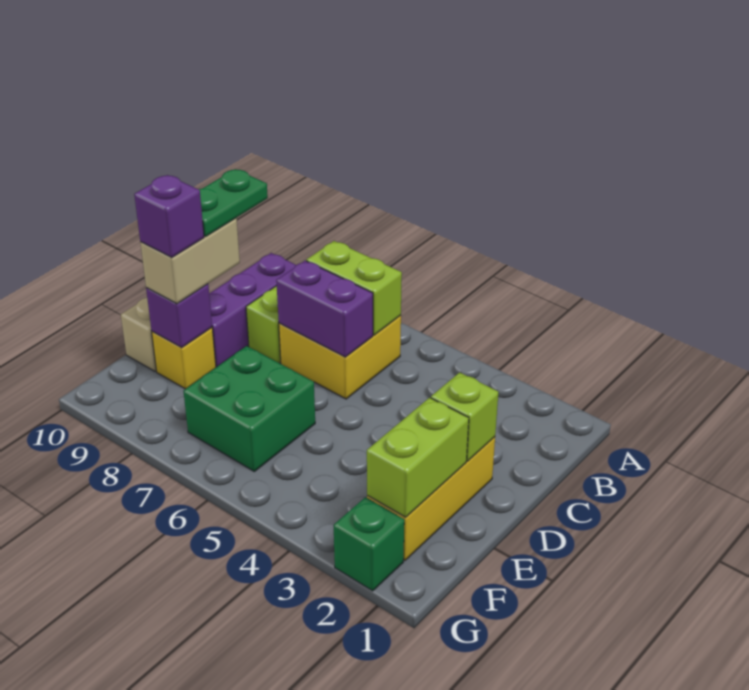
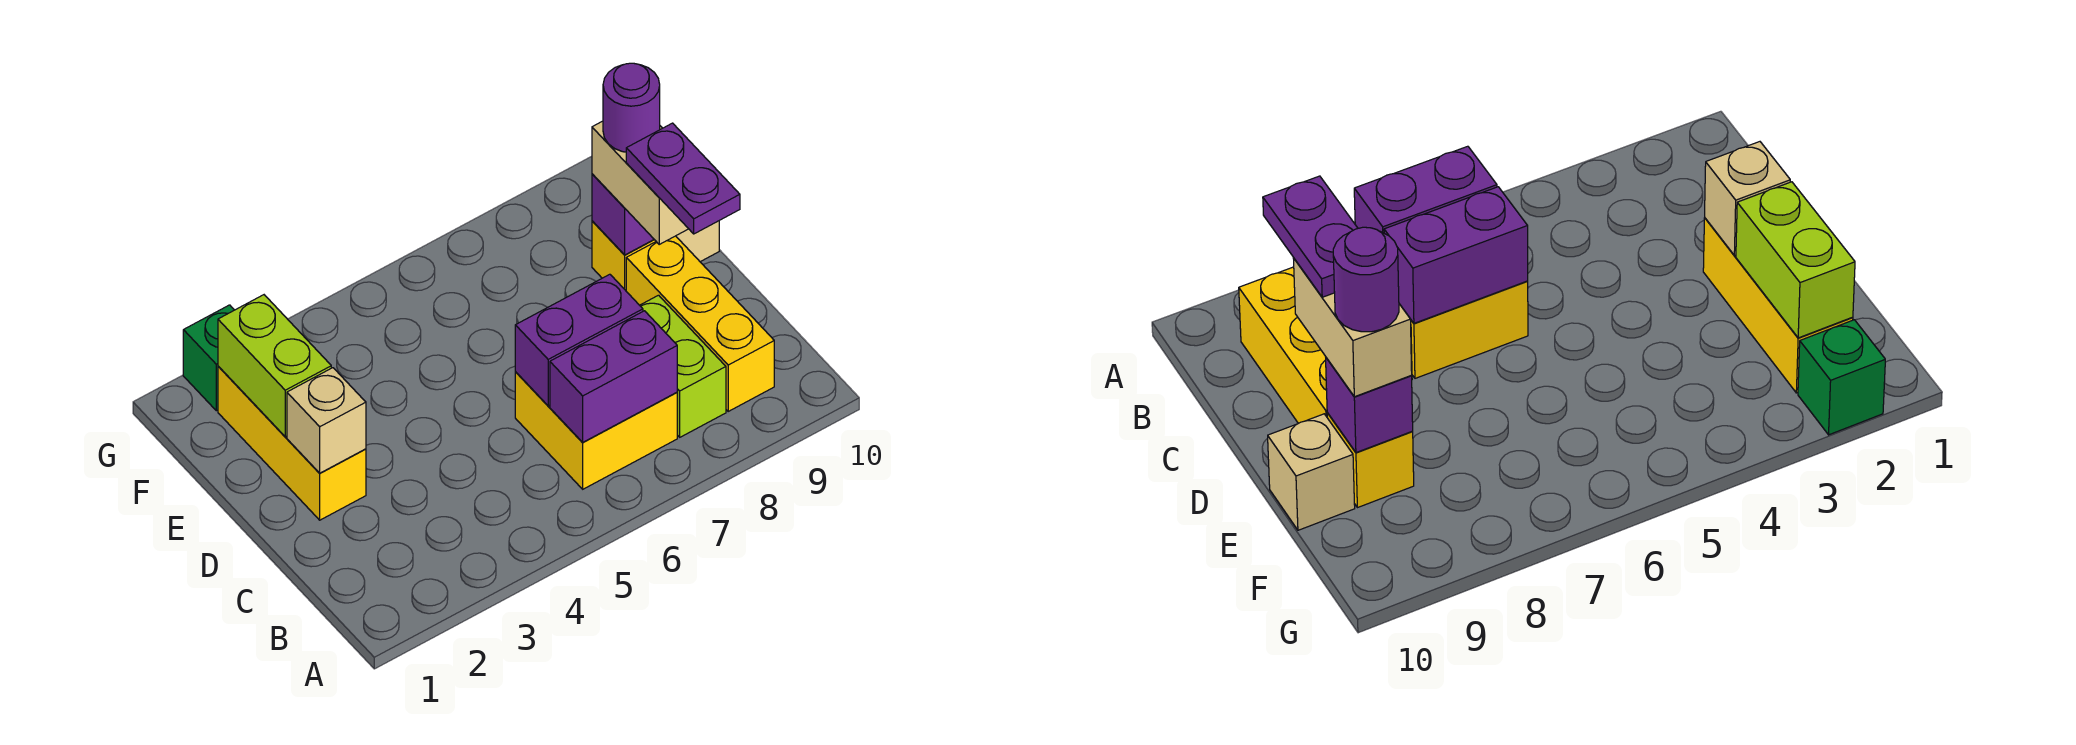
lime brick B6:B7 level 2 -> purple brick B6:B7 level 2
purple brick B9:D9 level 1 -> yellow brick B9:D9 level 1
green plate C9:D9 level 4 -> purple plate C9:D9 level 4
lime brick D2 level 2 -> tan brick D2 level 2
green brick E6:F7 level 1 -> none
purple brick E9 level 4 -> purple round brick E9 level 4

